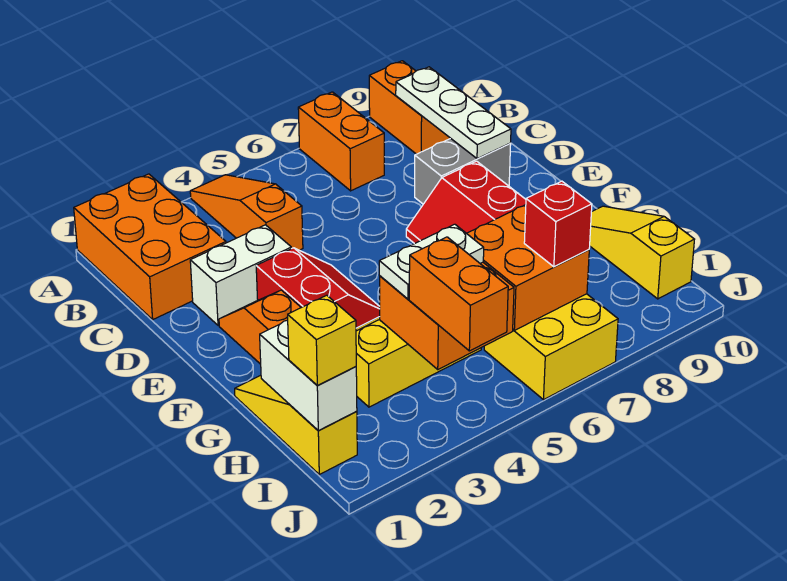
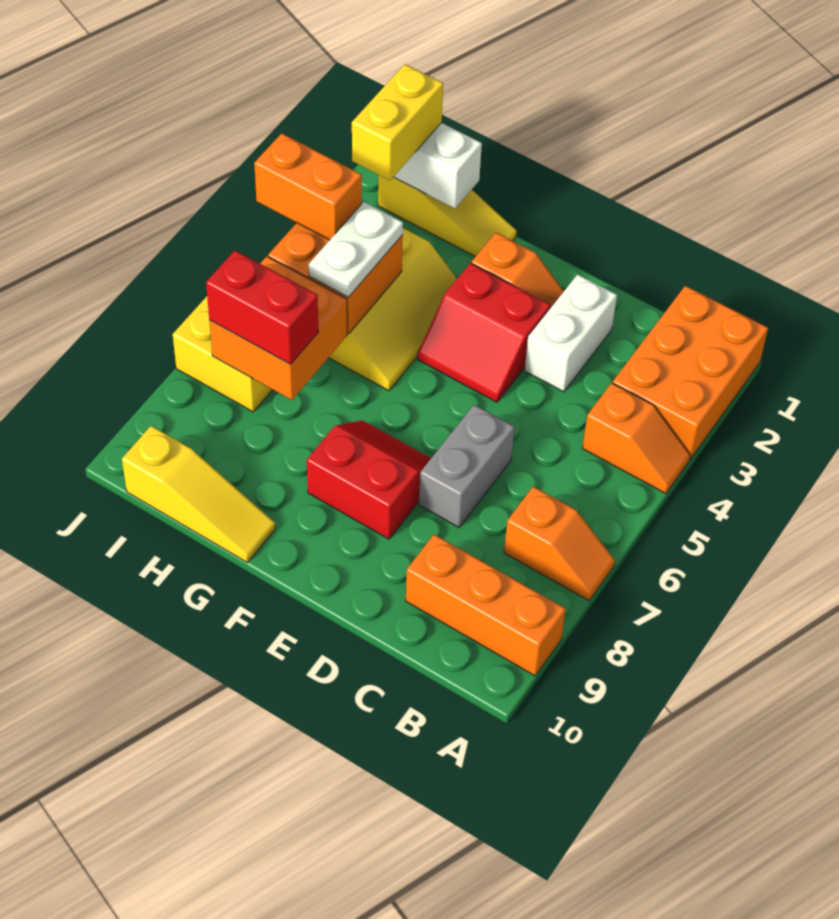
orange brick A1:C2 level 1 -> orange brick A1:B3 level 1
orange slope A4:C4 level 1 top C -> orange slope A4:B4 level 1 top B
orange brick A7:B7 level 1 -> orange slope A7:B7 level 1 top B
orange brick A9:B9 level 1 -> orange brick A9:C9 level 1
white plate B9:D9 level 2 -> none
grey brick D8:D9 level 1 -> grey brick D6:D7 level 1
yellow brick I1 level 3 -> yellow brick I1:I2 level 3
red brick I7 level 3 -> red brick H7:I7 level 3

